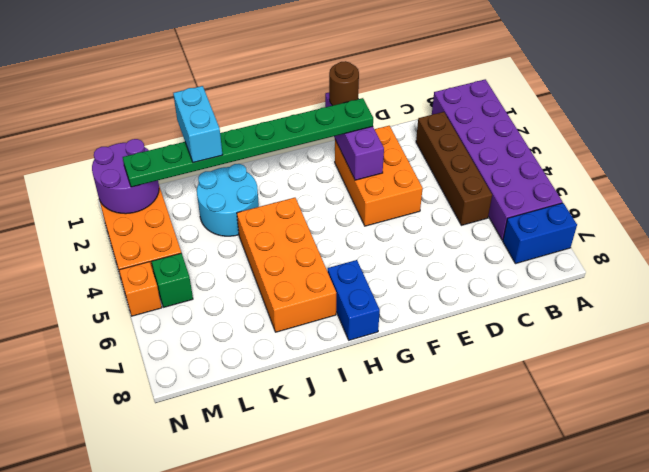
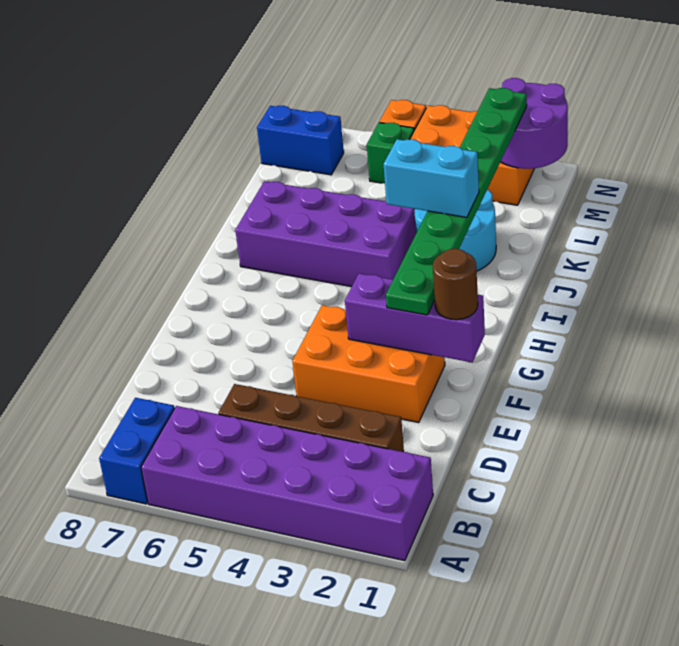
blue brick H7:H8 level 1 -> blue brick M7:M8 level 1
orange brick I4:J7 level 1 -> purple brick I4:J7 level 1
cyan brick K1:K2 level 4 -> cyan brick I2:I3 level 4

